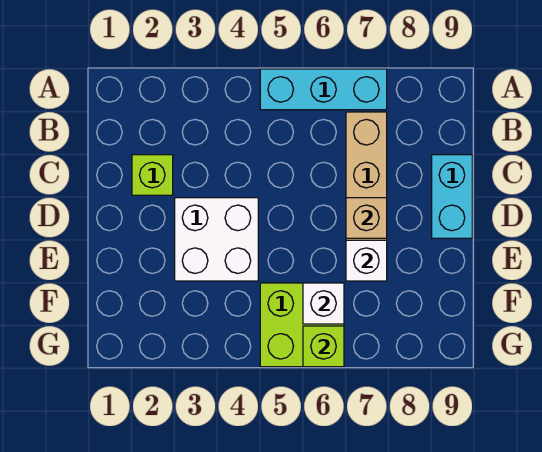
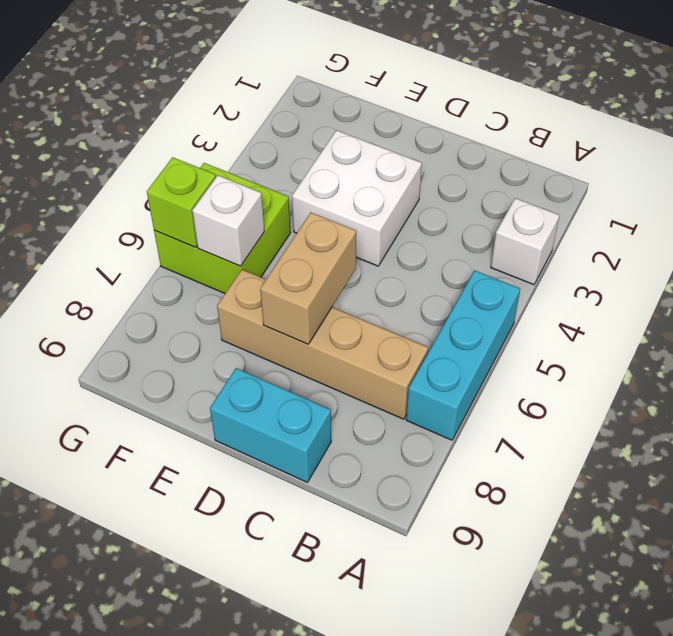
lime brick C2 level 1 -> none
tan brick D7 level 2 -> tan brick D6:D7 level 2
white brick E7 level 2 -> white brick A3 level 1

